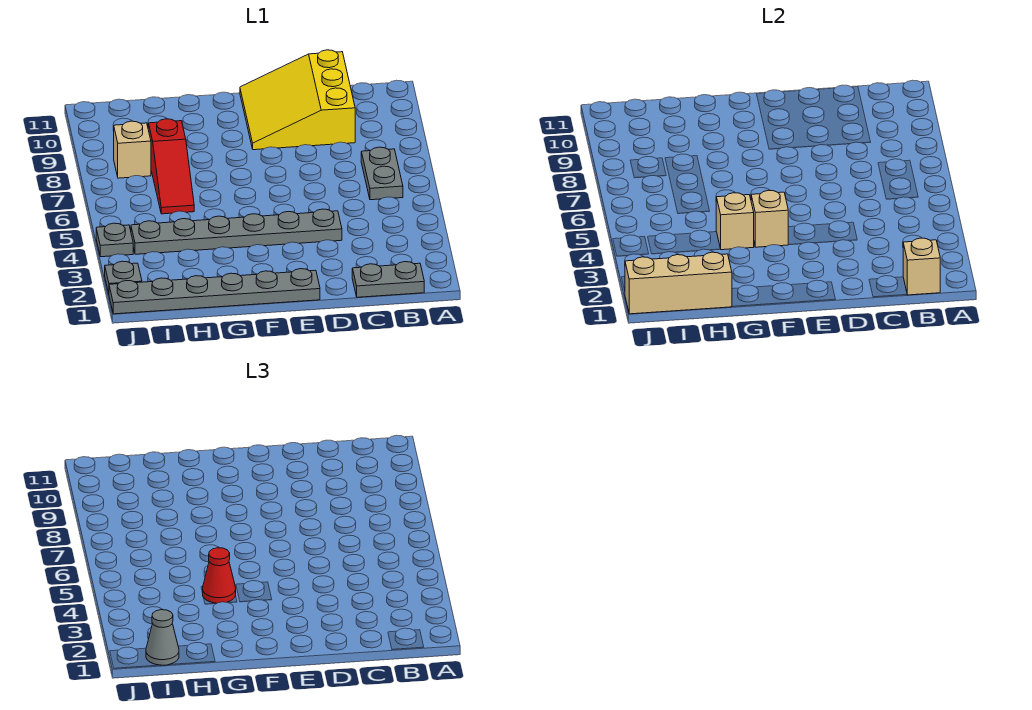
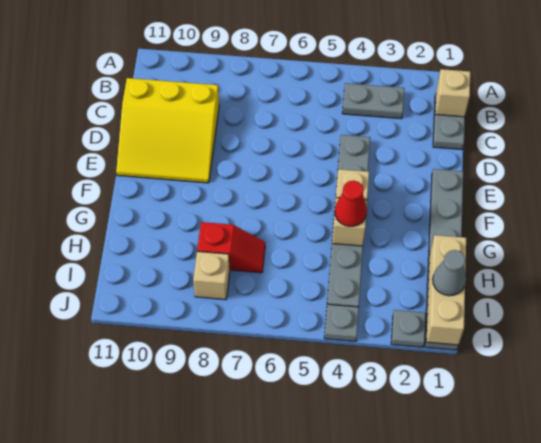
grey plate B6:B7 level 1 -> grey plate B3:B4 level 1
red slope H6:H8 level 1 top 8 -> red slope H7:H8 level 1 top 8

